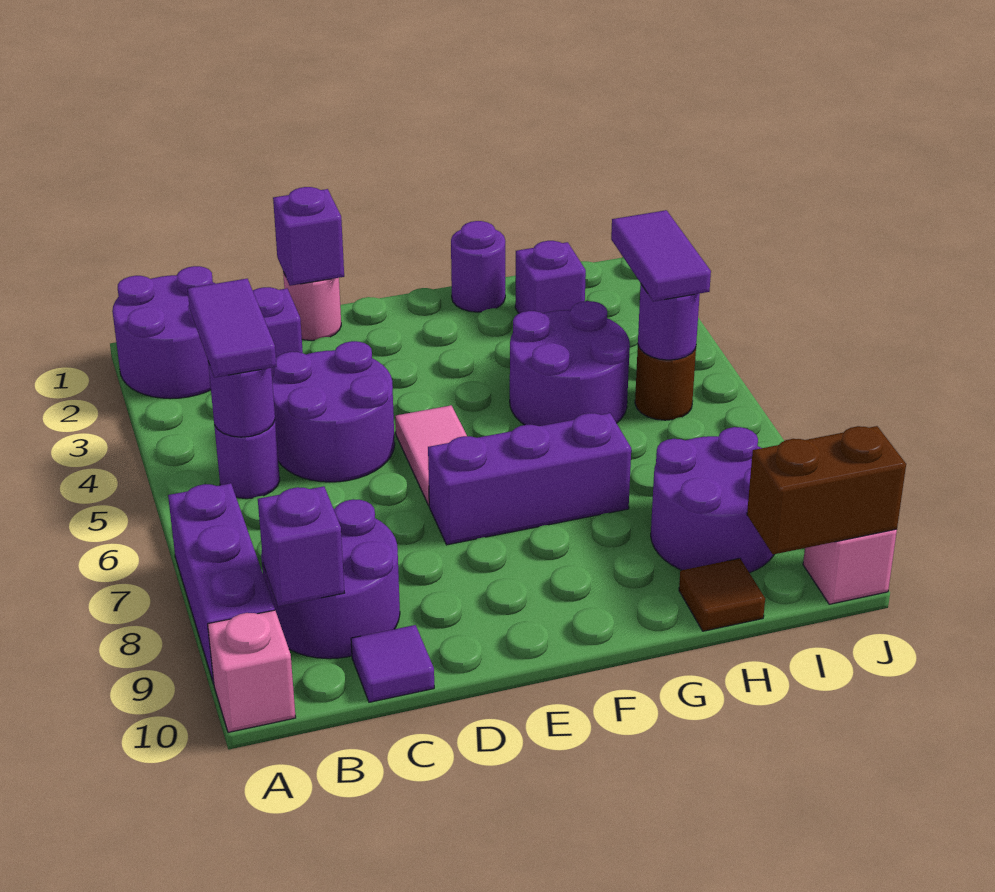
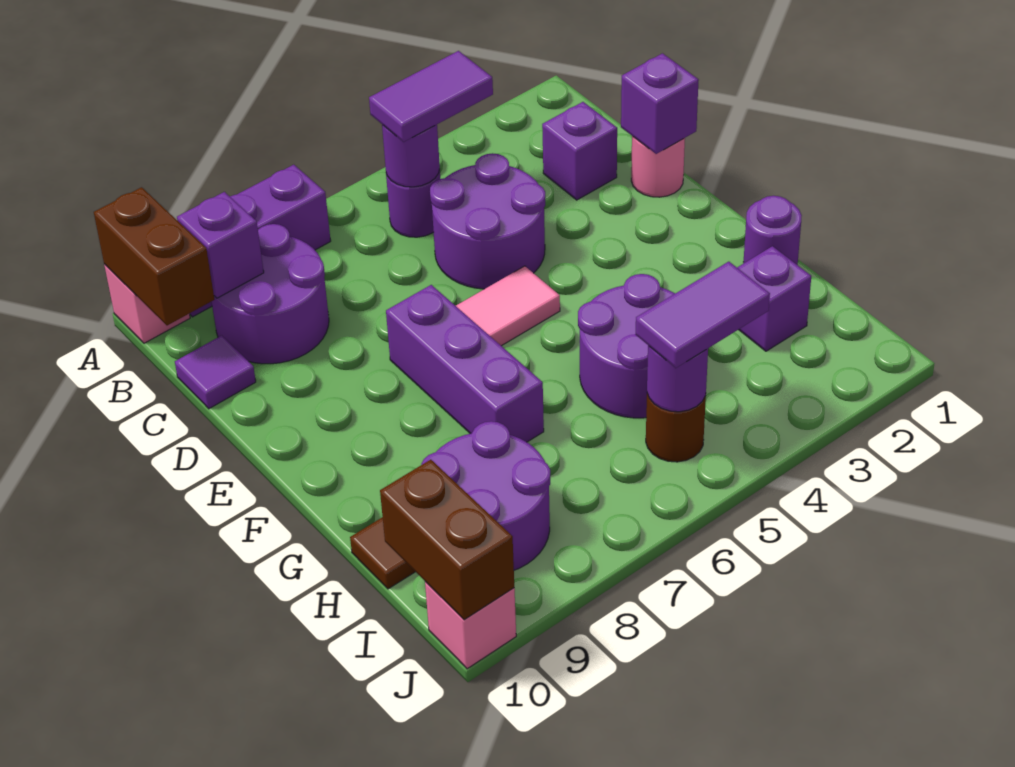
purple round brick A1:B2 level 1 -> none
none -> brown brick A10:B10 level 2

